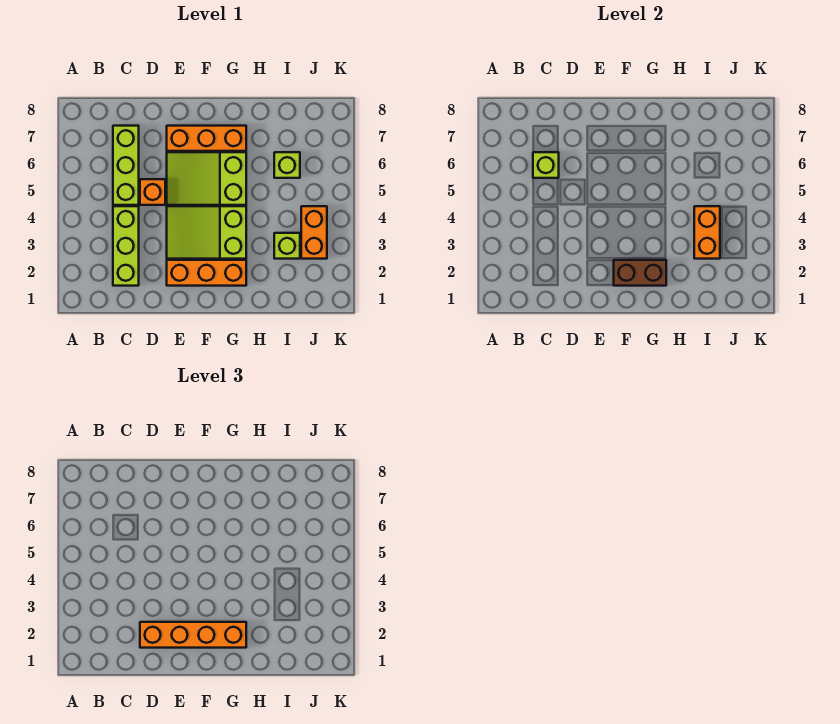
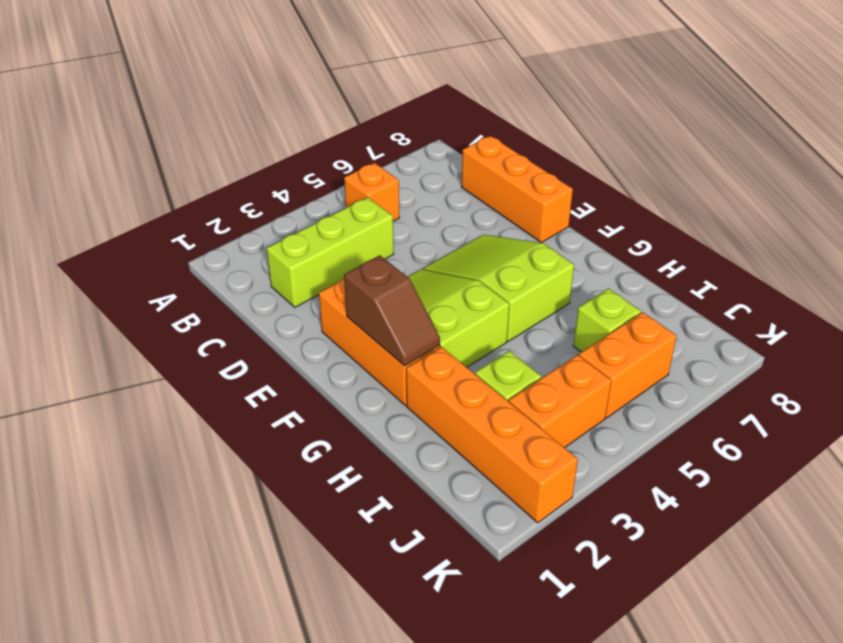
lime brick C5:C7 level 1 -> none
lime brick C6 level 2 -> none
orange brick D2:G2 level 3 -> orange brick H2:K2 level 1
orange brick D5 level 1 -> orange brick B5 level 1
orange brick E7:G7 level 1 -> orange brick C8:E8 level 1
brown brick F2:G2 level 2 -> brown slope F2:G2 level 2 top F
orange brick I3:I4 level 2 -> orange brick J5:J6 level 1

